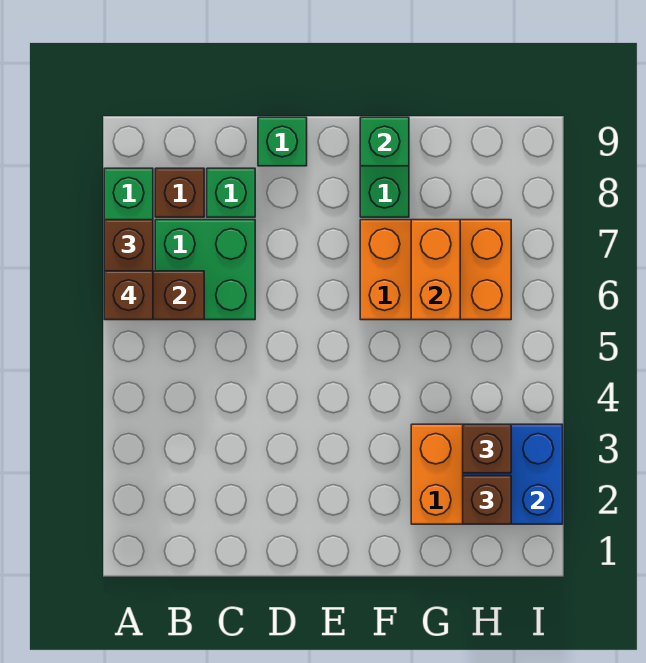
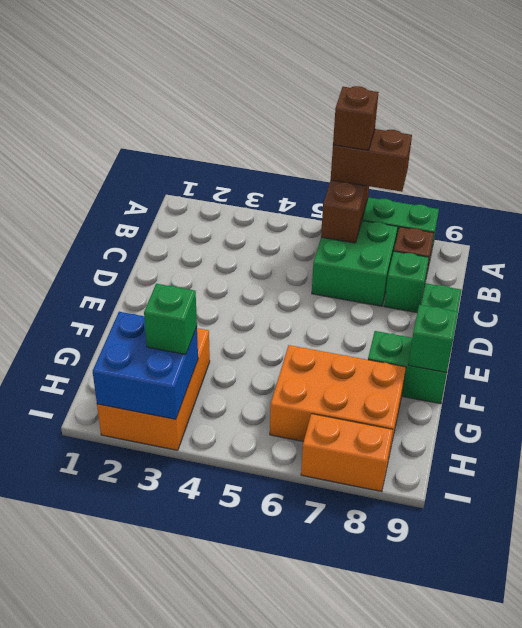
orange brick F6:H7 level 1 -> orange brick G6:H8 level 1
orange brick G6:G7 level 2 -> orange brick I7:I8 level 1
brown brick H2 level 3 -> none
brown brick H3 level 3 -> green brick H3 level 3

